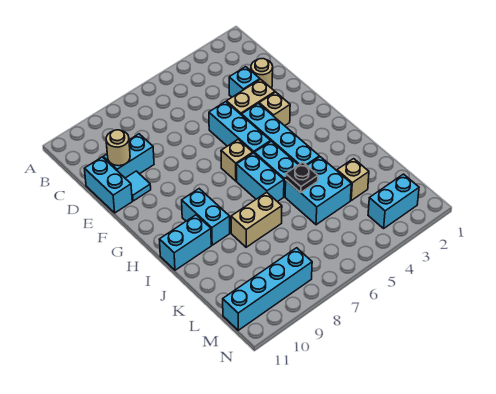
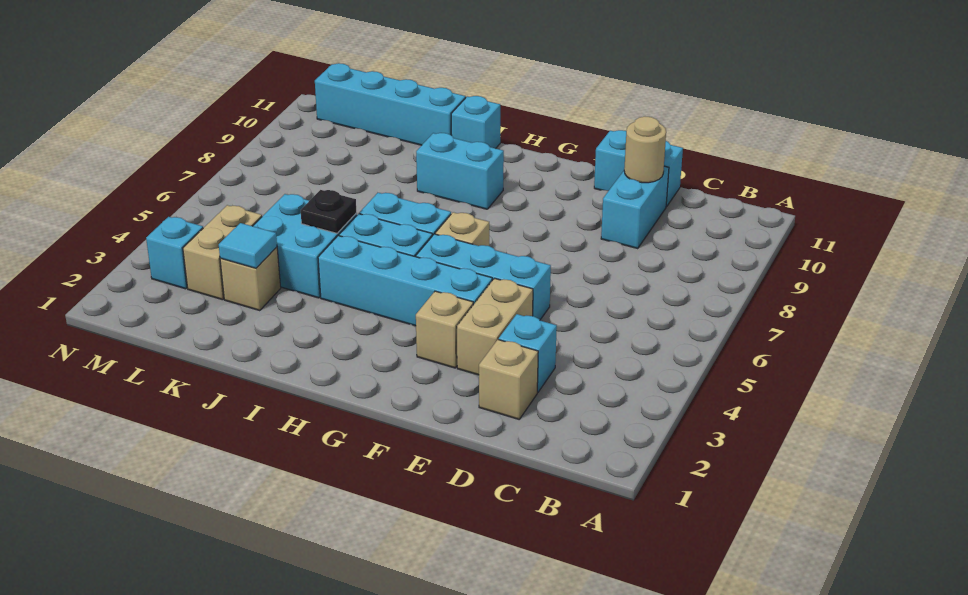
tan round brick D2 level 1 -> tan brick D2 level 1
cyan tile E10 level 1 -> cyan tile K3 level 2
cyan brick I10:I11 level 1 -> cyan brick I11 level 1
tan brick J7:J8 level 1 -> tan brick L3:L4 level 1
cyan brick M2:M3 level 1 -> cyan brick M3 level 1
cyan brick M8:M11 level 1 -> cyan brick J11:M11 level 1

